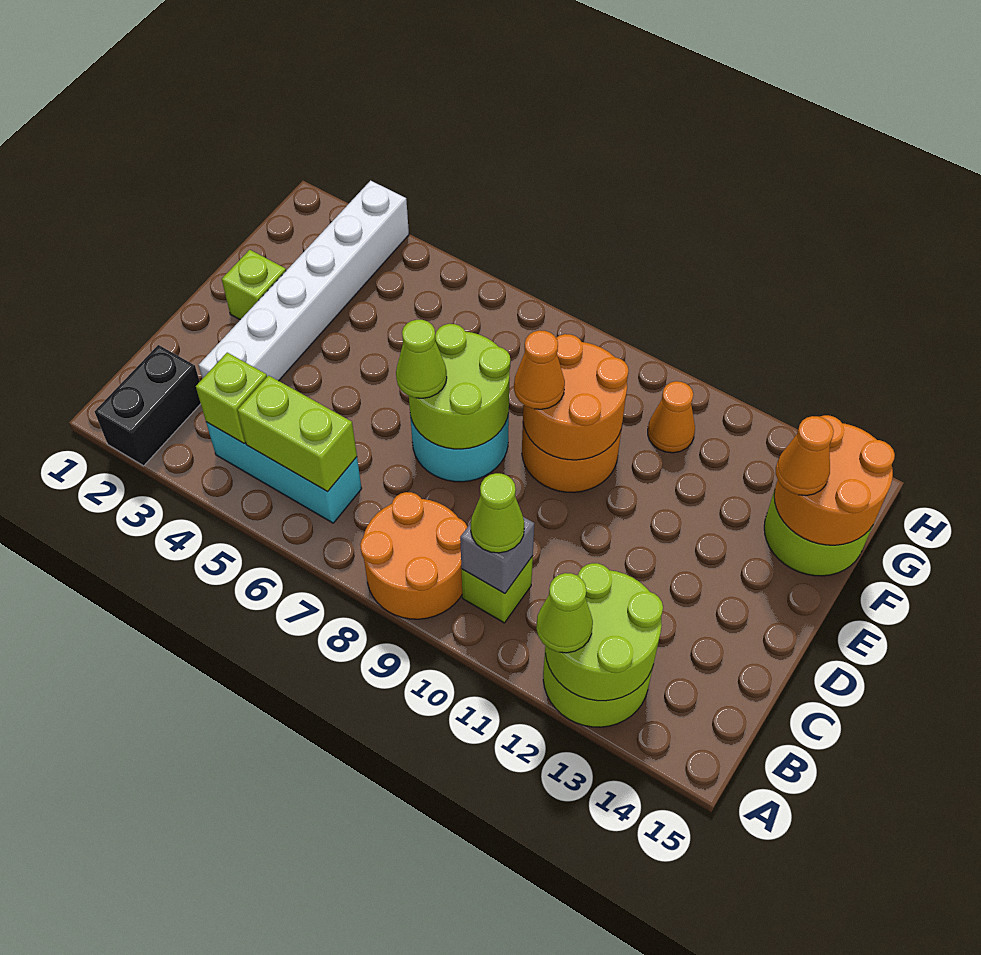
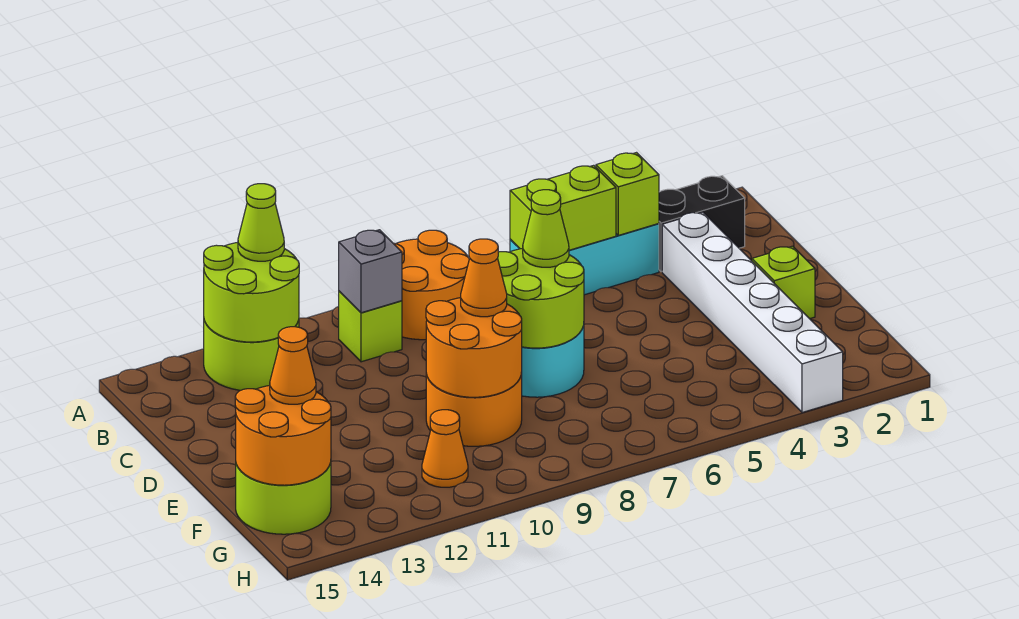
black brick A2:B2 level 1 -> black brick B2:B3 level 1
lime cone B10 level 3 -> none

